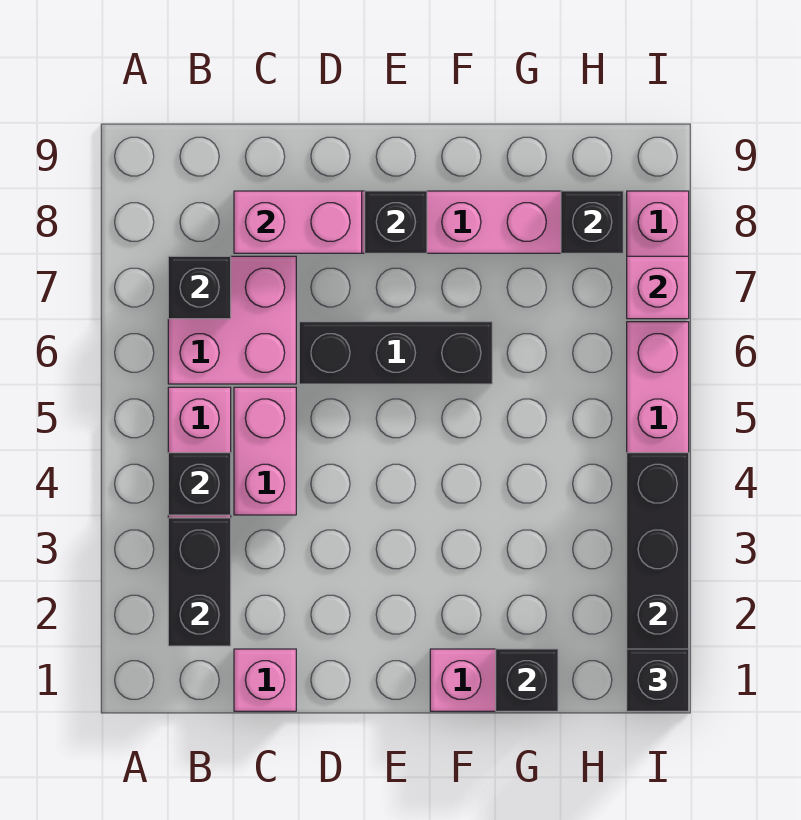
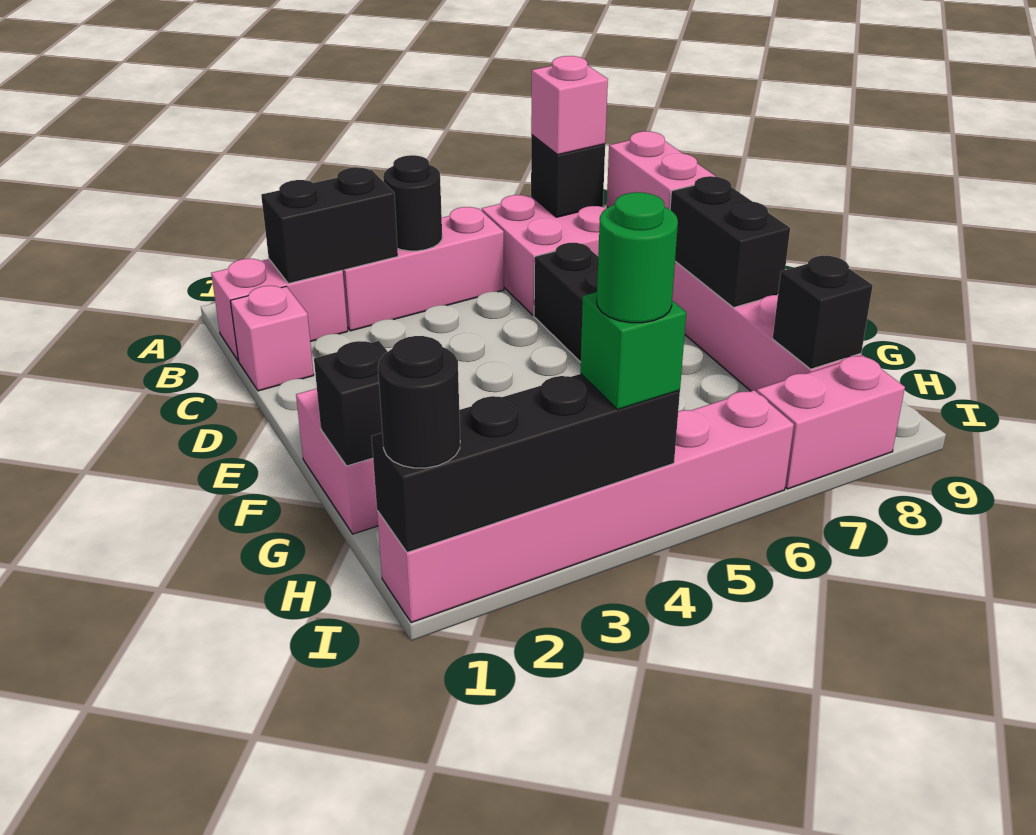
black brick B4 level 2 -> black round brick B4 level 2
pink brick C4:C5 level 1 -> pink brick B1:B2 level 1
black brick E8 level 2 -> black brick E8:F8 level 2
black brick I1 level 3 -> black round brick I1 level 3
none -> green brick I4 level 3
none -> green round brick I4 level 4
pink brick I7 level 2 -> pink brick B7 level 3

